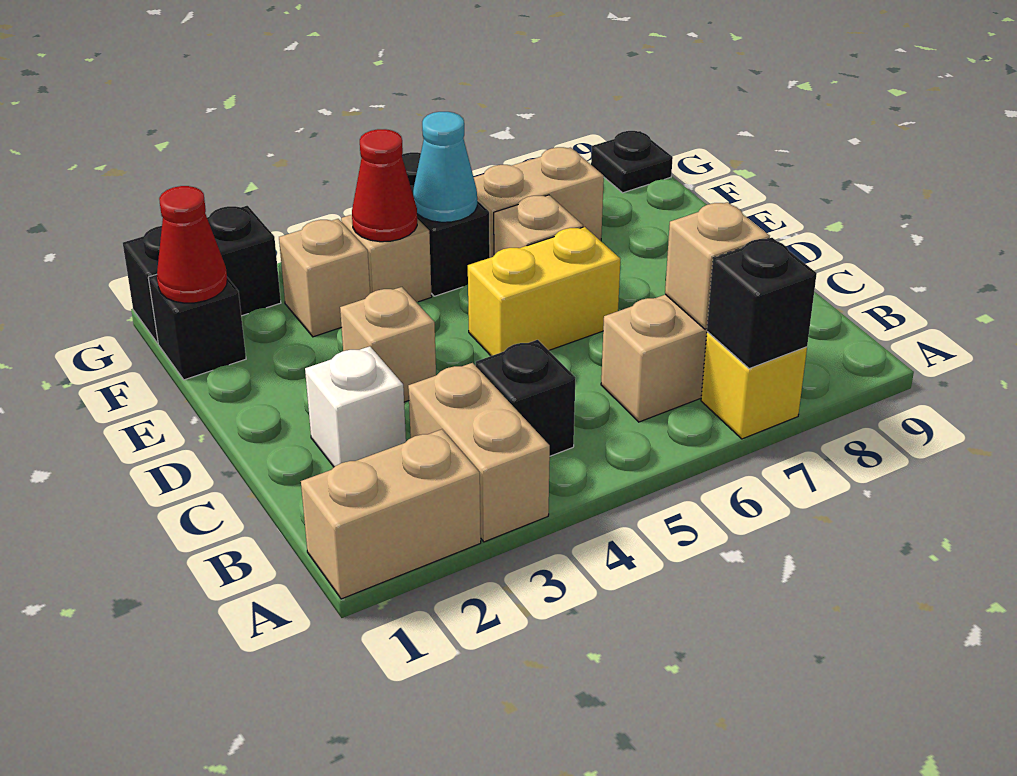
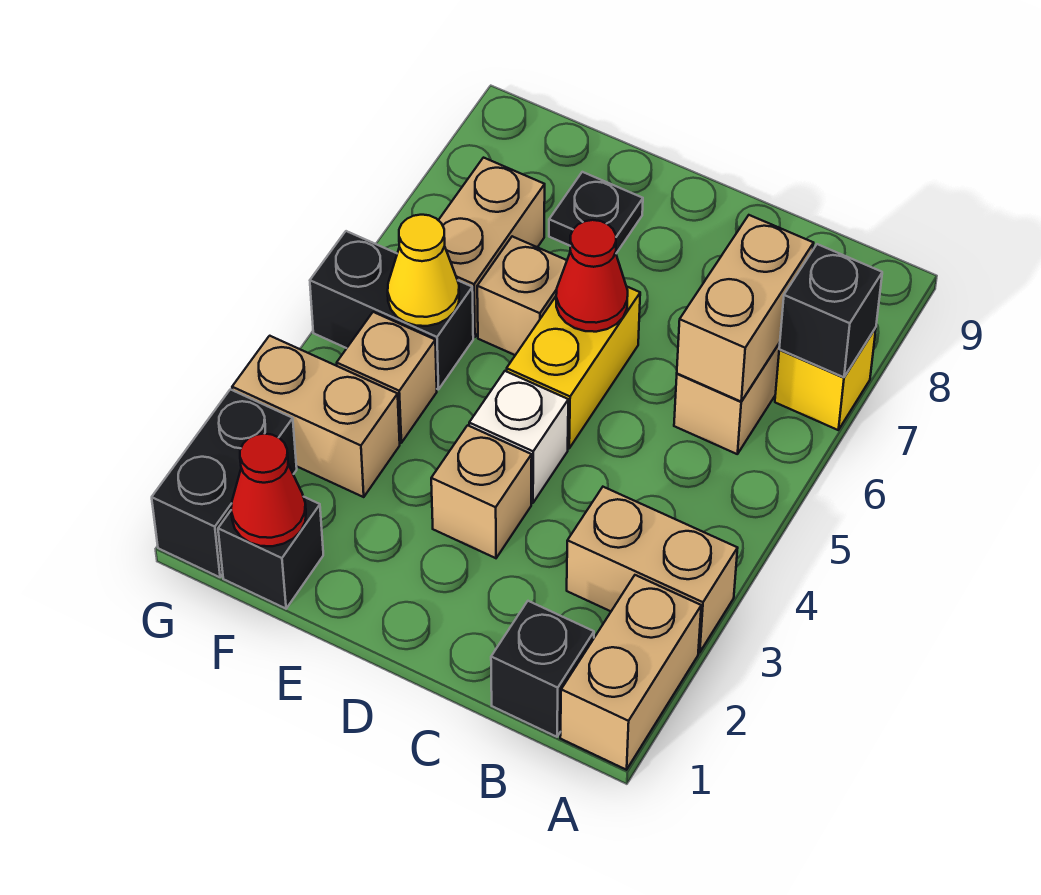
black brick B4 level 1 -> black brick B1 level 1
tan brick B7 level 2 -> tan brick B6:B7 level 2
white brick C2 level 1 -> white brick D4 level 1
tan brick F3 level 1 -> tan brick F3:G3 level 1
red cone F4 level 2 -> red cone D6 level 2
cyan cone F5 level 2 -> yellow cone F5 level 2
black plate G9 level 1 -> black plate E8 level 1

